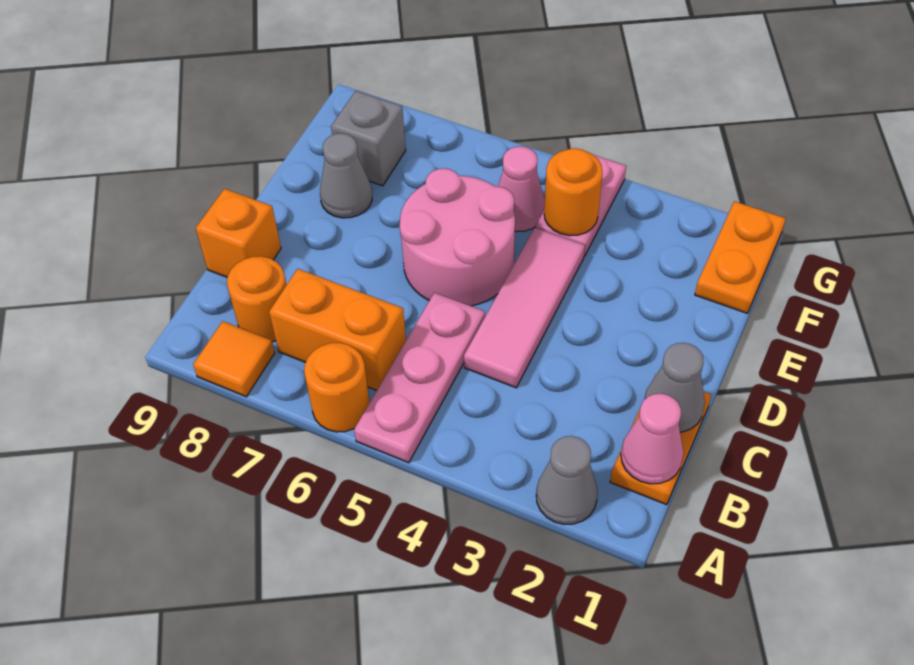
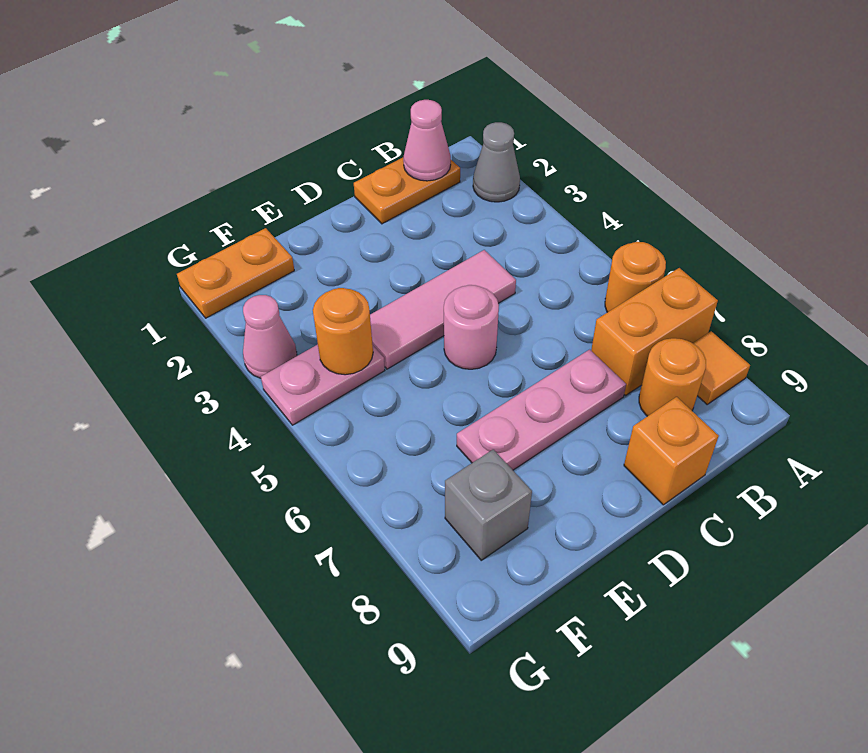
pink plate A5:C5 level 1 -> pink plate C7:E7 level 1
orange brick B6:B7 level 1 -> orange brick A7:B7 level 1
grey cone C1 level 2 -> none
pink round brick D5:E6 level 1 -> pink round brick D5 level 1
grey cone E8 level 1 -> none
pink cone F5 level 1 -> pink cone G3 level 1

